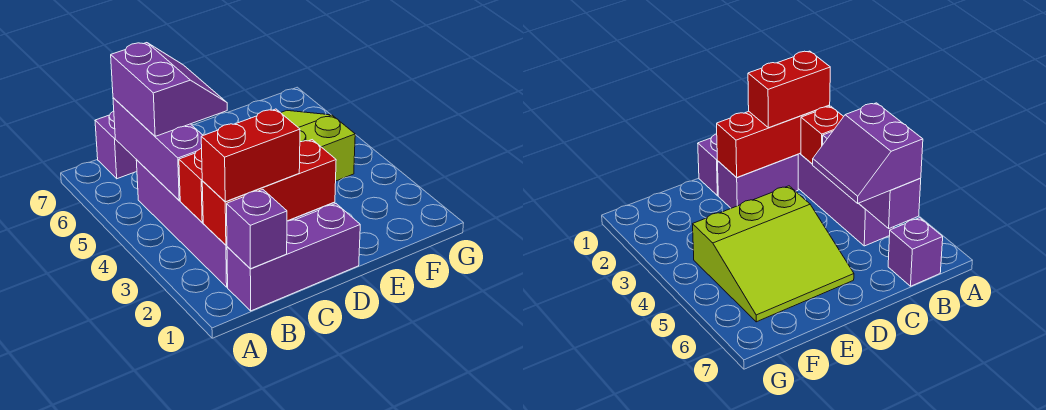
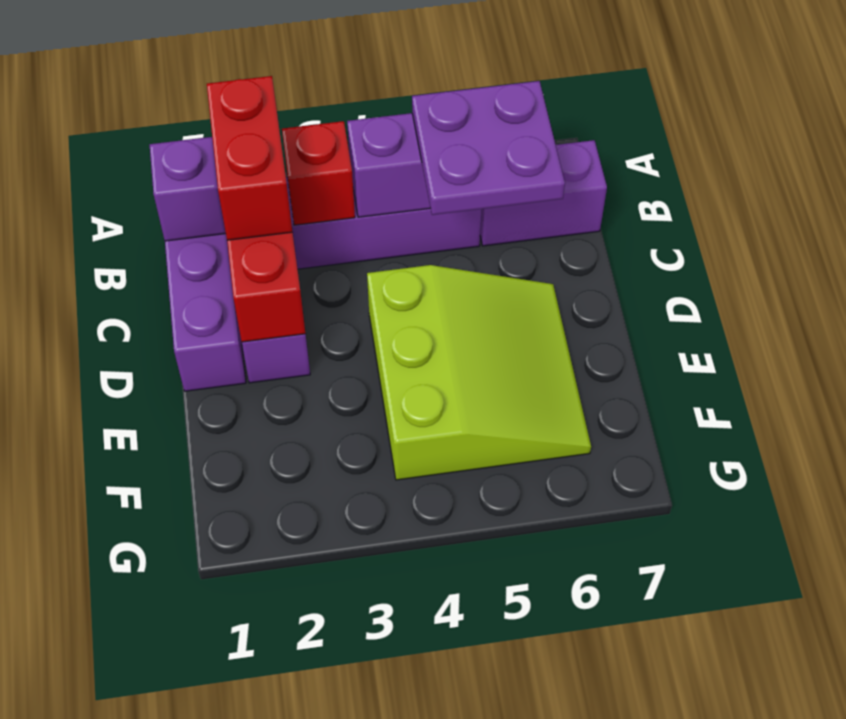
purple slope B5:C6 level 3 top B -> purple plate B5:C6 level 3
purple brick B7 level 1 -> purple brick B6:B7 level 1

